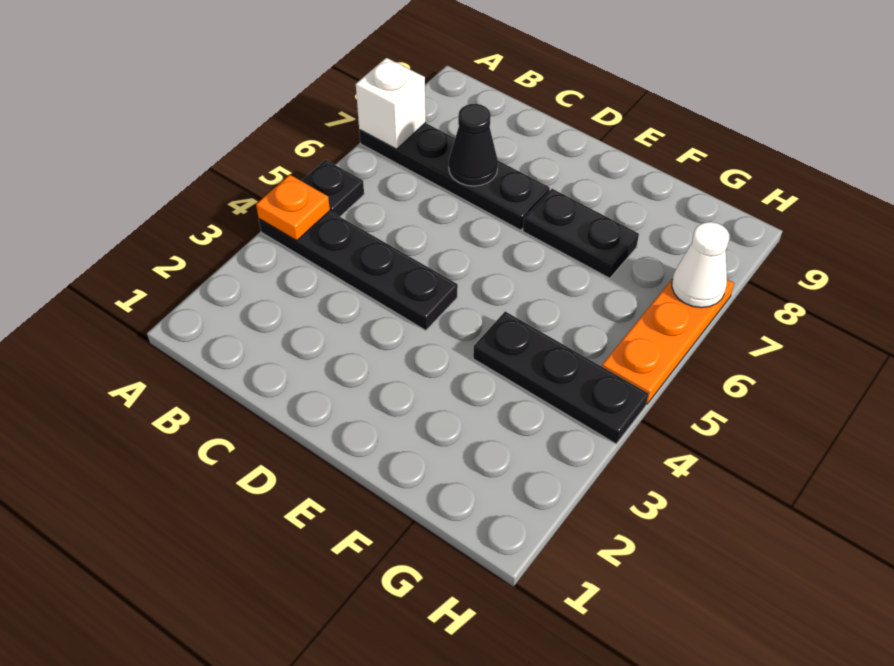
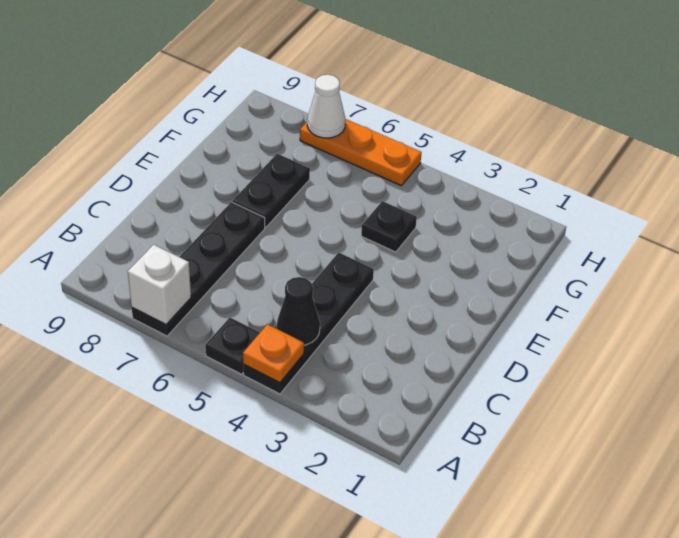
black cone C7 level 2 -> black cone B4 level 2
black plate F4:H4 level 1 -> black plate F4 level 1

